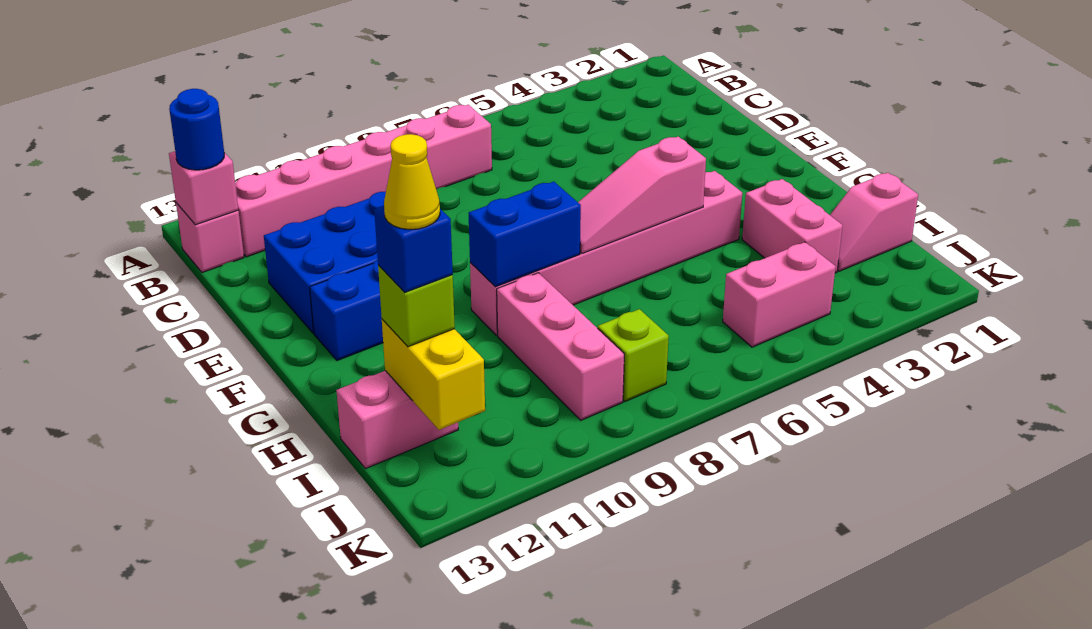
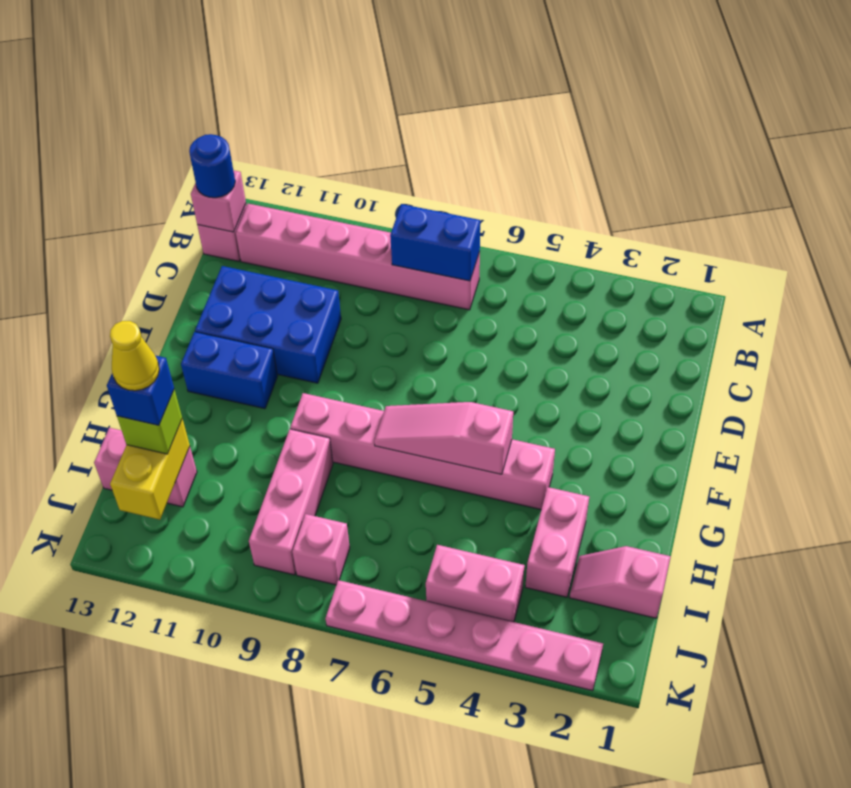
blue brick G8:G9 level 2 -> blue brick B7:B8 level 2
lime brick J8 level 1 -> pink brick J8 level 1
none -> pink plate K2:K7 level 1

